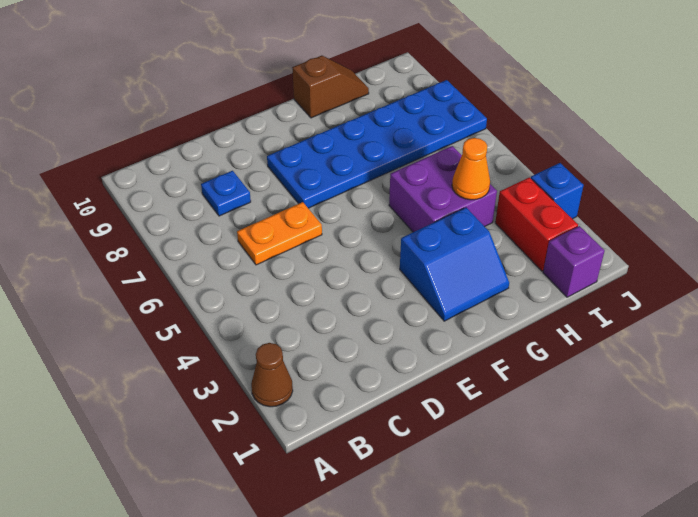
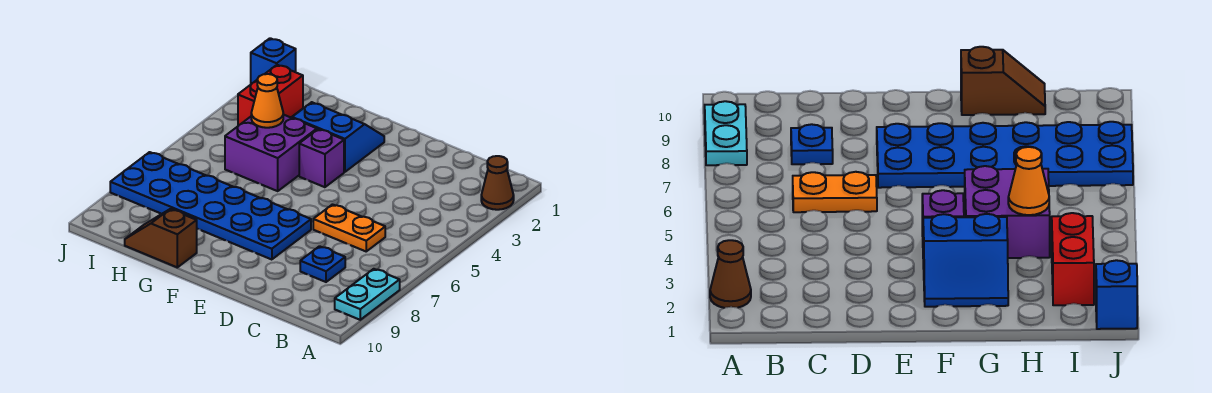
none -> cyan plate A8:A9 level 1
purple brick I1 level 1 -> purple brick F4 level 1
blue brick J3 level 1 -> blue brick J1 level 1

